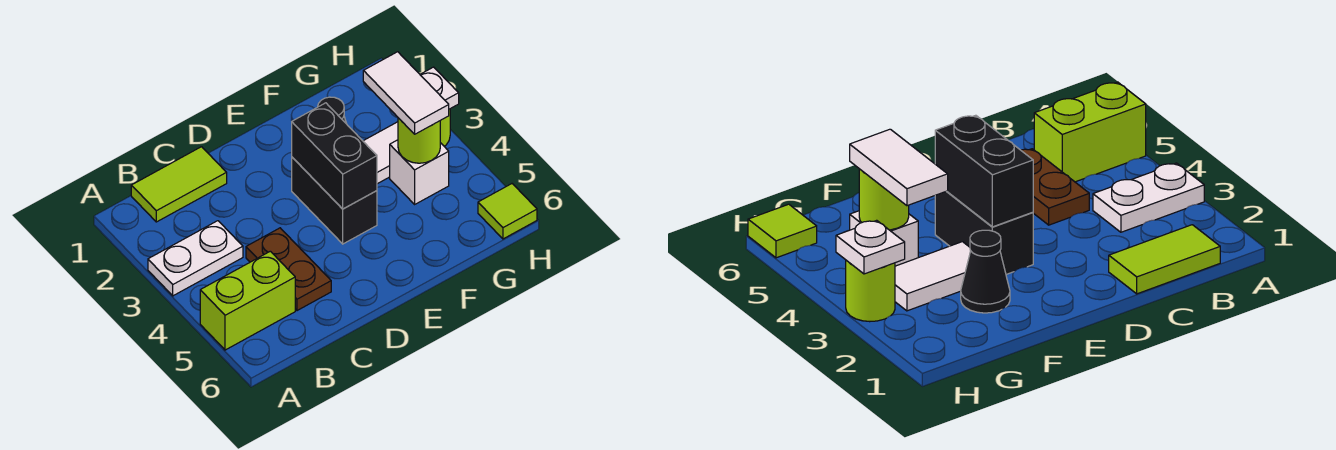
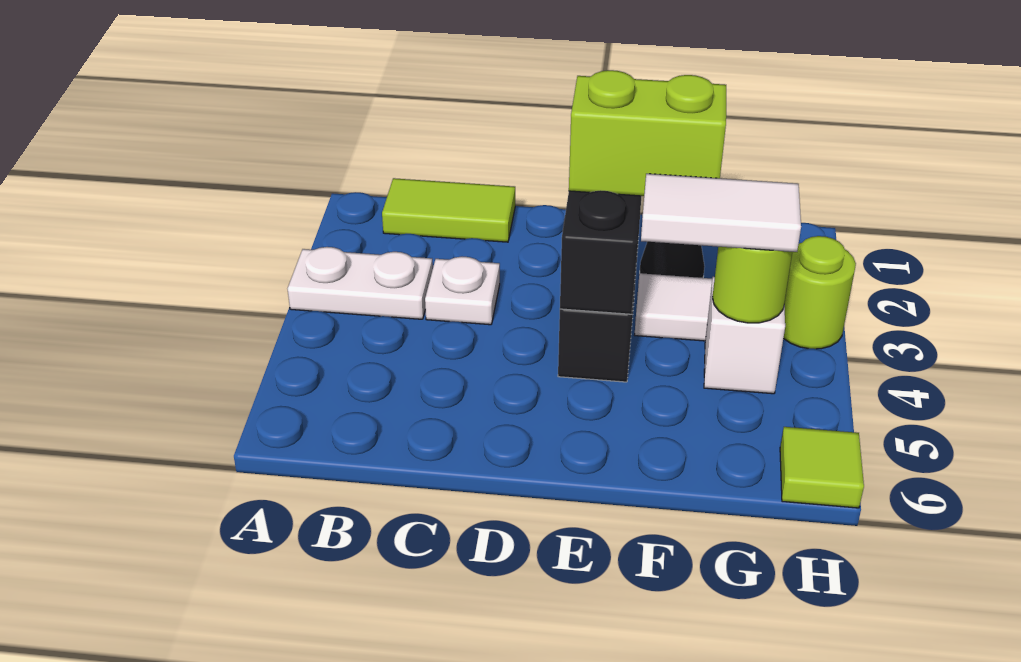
lime brick A5:B5 level 1 -> lime brick E3:F3 level 3
brown plate C4:C5 level 1 -> none
white tile G3:G4 level 3 -> white tile F4:G4 level 3
white plate H3 level 2 -> white plate C3 level 1

